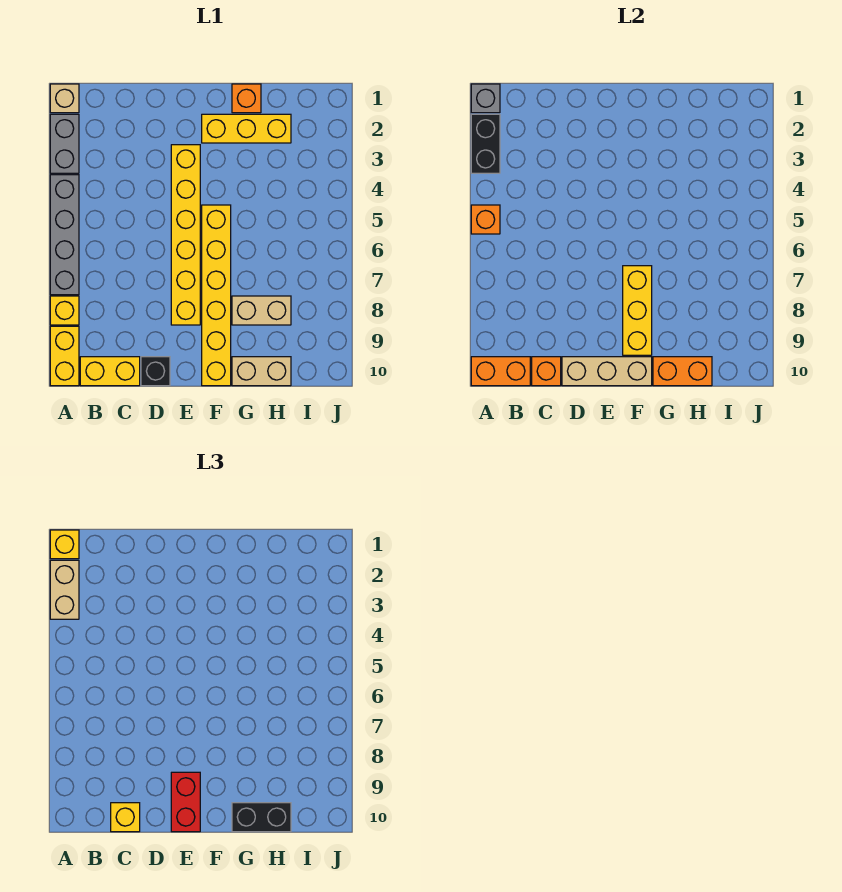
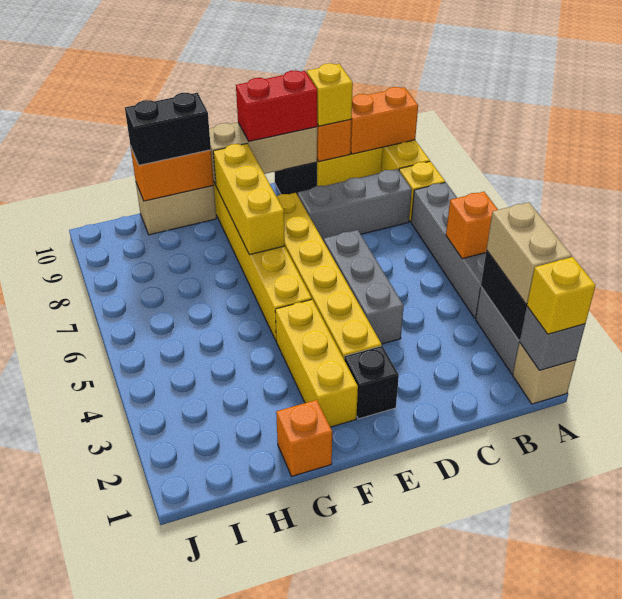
none -> grey brick B8:D8 level 1
none -> grey brick D4:D6 level 1
none -> black brick E2 level 1
red brick E9:E10 level 3 -> red brick D10:E10 level 3
yellow brick F2:H2 level 1 -> yellow brick F2:F4 level 1
tan brick G8:H8 level 1 -> none

